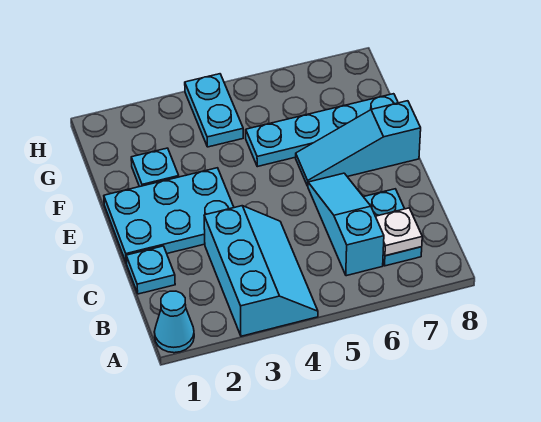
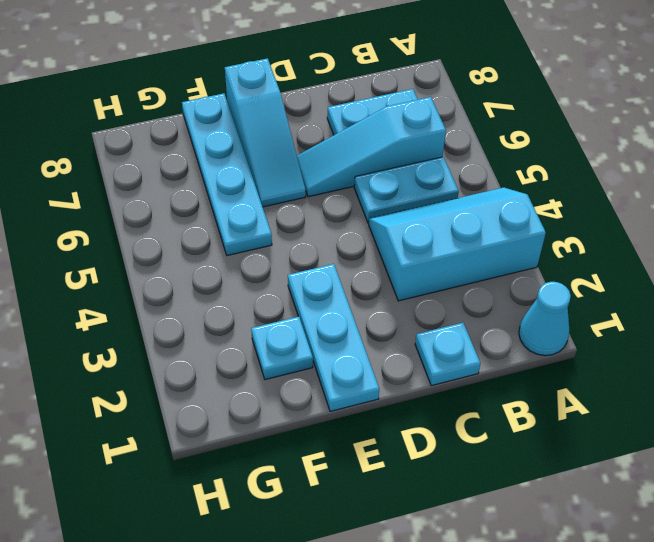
white plate B7 level 2 -> none
cyan plate D1:E3 level 1 -> cyan plate E1:E3 level 1
cyan plate G4:H4 level 1 -> cyan plate B5:C5 level 1

